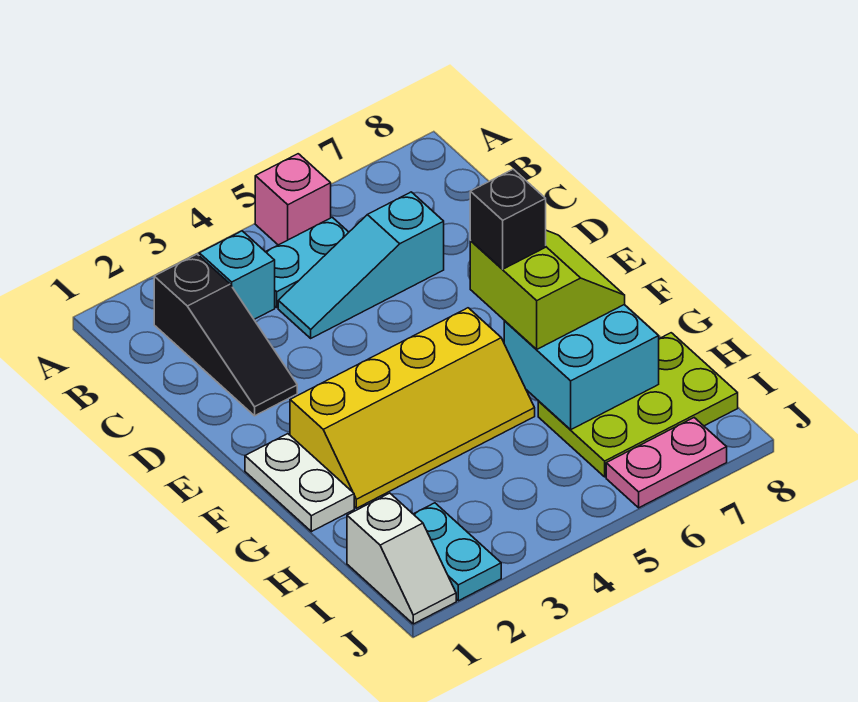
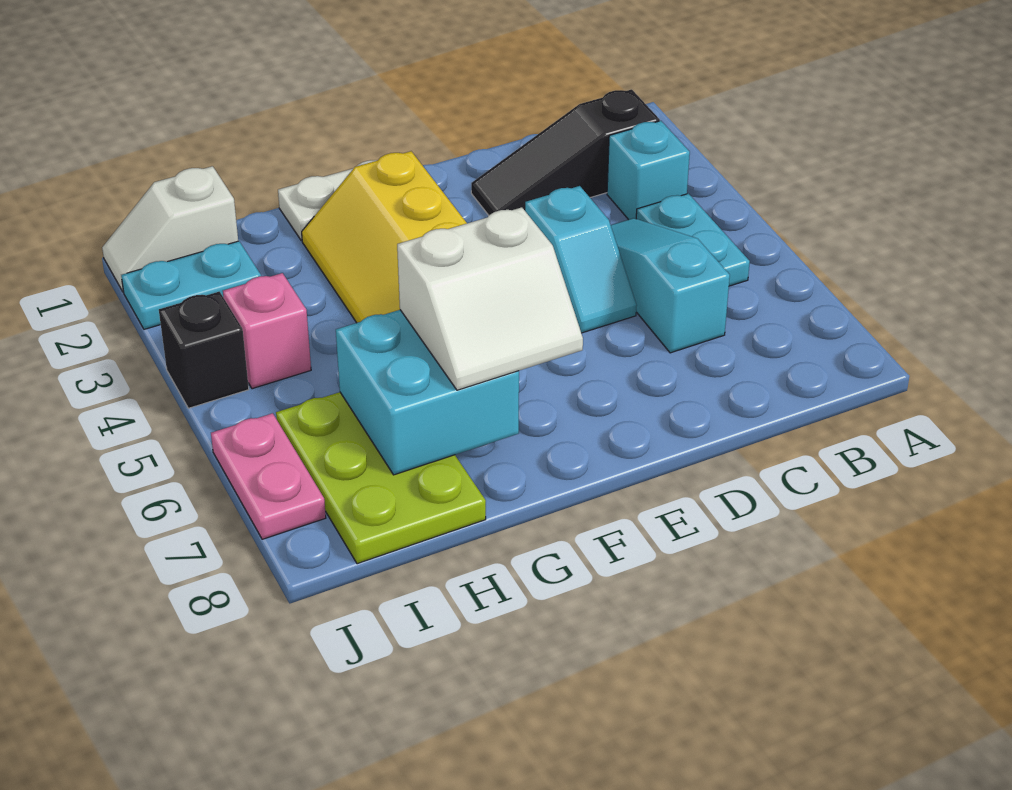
pink brick A5 level 1 -> pink brick I4 level 1
none -> cyan slope D4:D5 level 1 top 4
lime slope F6:G7 level 3 top 6 -> white slope F6:G7 level 3 top 6
black brick F6 level 4 -> black brick J4 level 1

